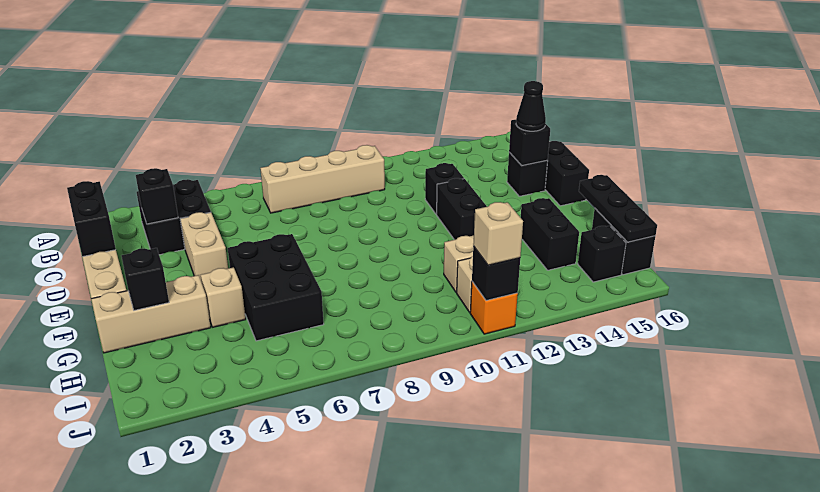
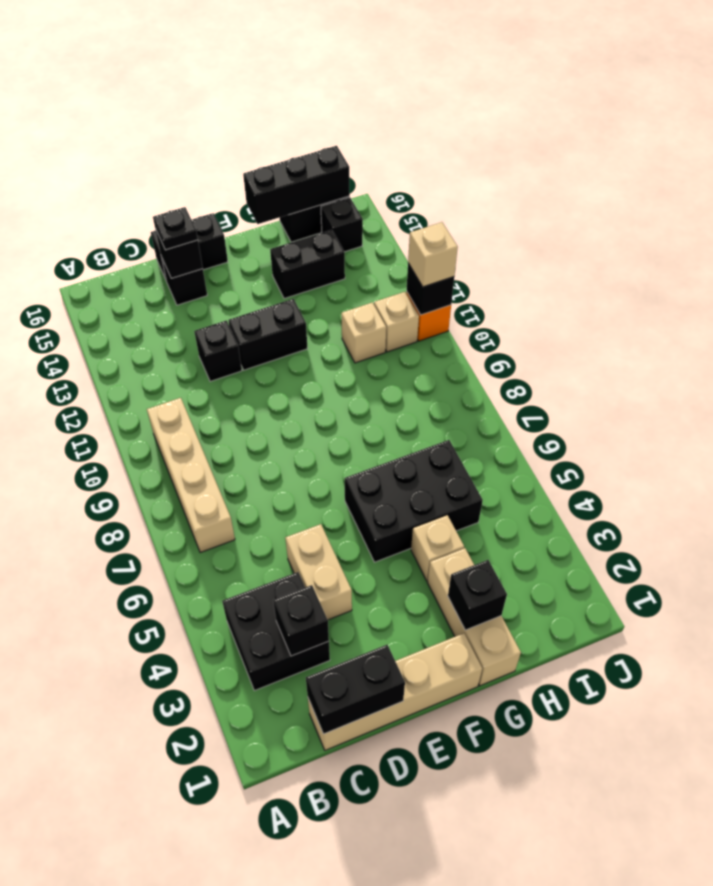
tan brick D4:E4 level 1 -> tan brick D4:D5 level 1
black cone D15 level 3 -> black plate D15 level 3
black plate G16:I16 level 2 -> black brick G16:I16 level 2

